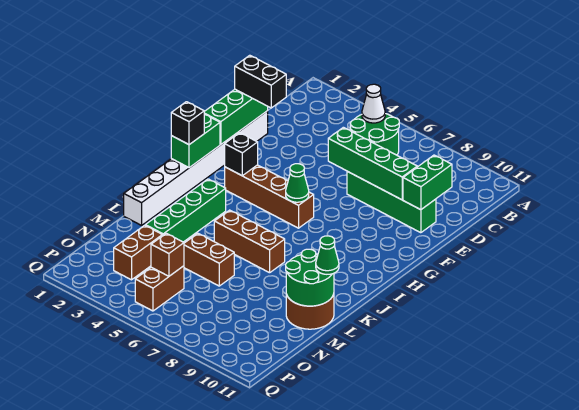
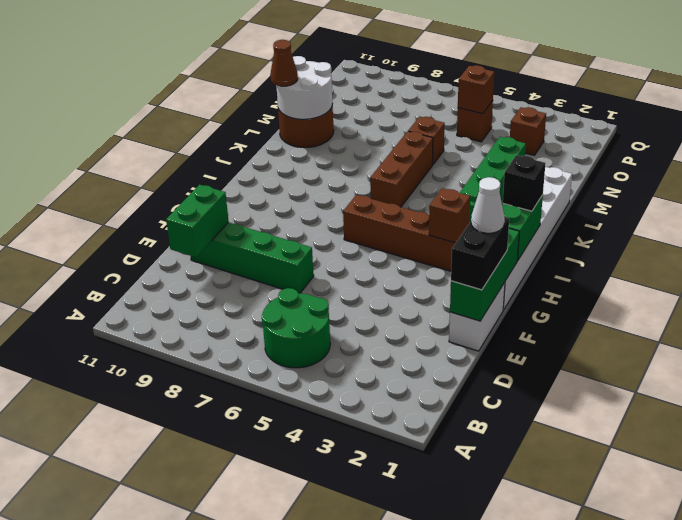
white cone B5 level 2 -> white cone F1 level 4
black brick E1:E2 level 3 -> black brick E1:F1 level 3
green brick E6:E9 level 2 -> none
black brick H3 level 2 -> brown brick H3 level 2
green cone H6 level 2 -> none
brown brick K5:K7 level 1 -> brown brick J6:L6 level 1
green round brick L10:M11 level 2 -> white round brick L10:M11 level 2
green cone L11 level 3 -> brown cone L11 level 3
brown brick M5:M6 level 1 -> brown brick M6 level 1
brown brick N3:O3 level 1 -> brown brick O3 level 1
brown brick O5:P5 level 1 -> brown brick O5 level 1

